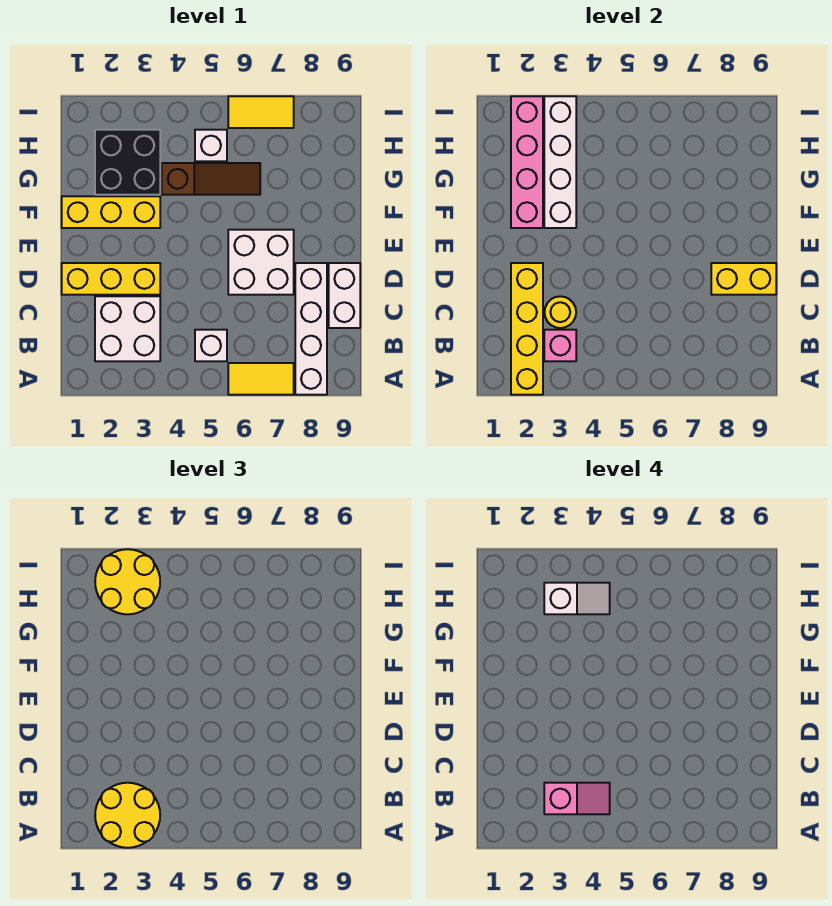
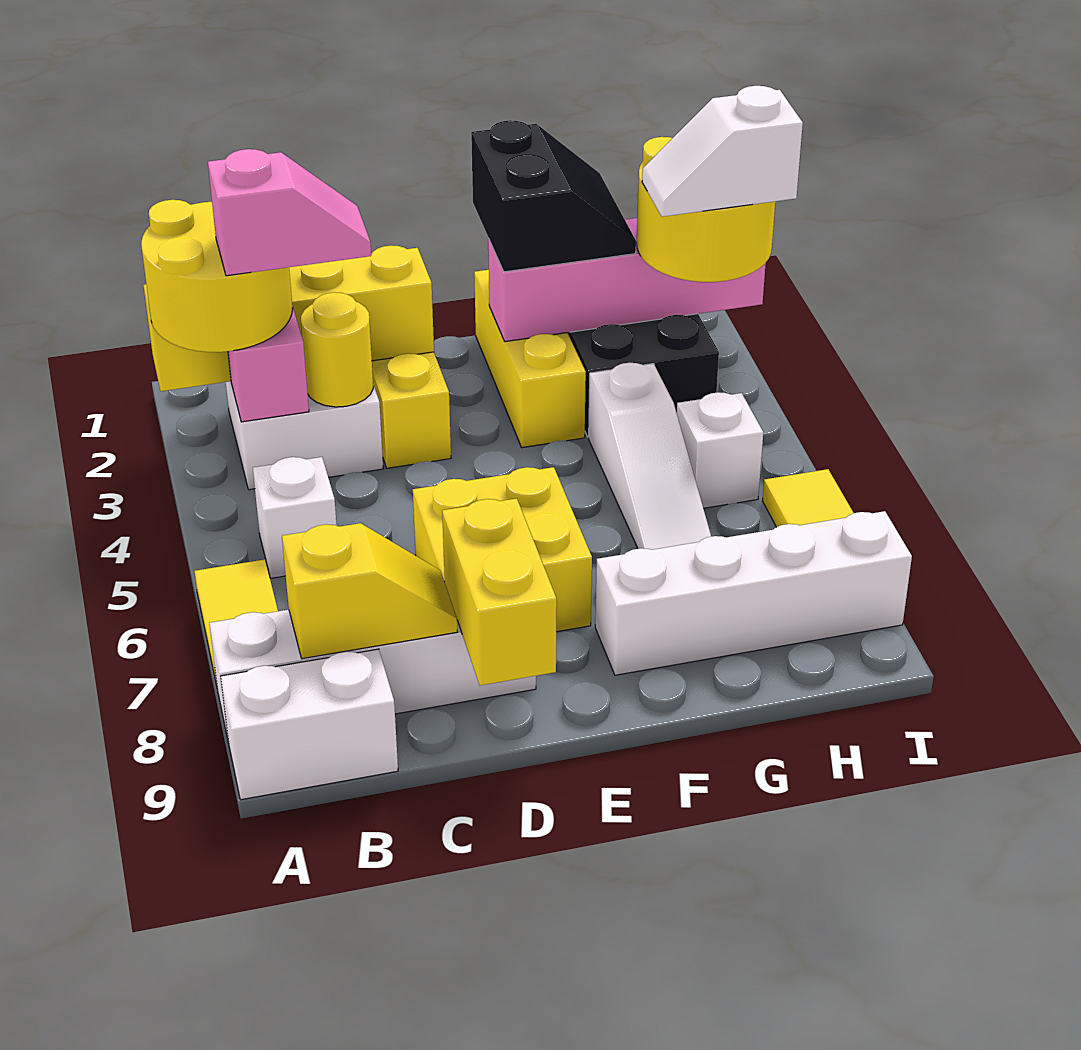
pink slope B3:B4 level 4 top 3 -> pink slope B3:C3 level 4 top B
none -> yellow slope B8:C8 level 2 top B
white brick C9:D9 level 1 -> white brick A9:B9 level 1
white brick D6:E7 level 1 -> yellow brick D6:E7 level 1
none -> black slope F1:G2 level 3 top F
white brick F3:I3 level 2 -> white brick F8:I8 level 1
brown slope G4:G6 level 1 top 4 -> white slope G4:G6 level 1 top 4
white slope H3:H4 level 4 top 3 -> white slope H3:I3 level 4 top I

